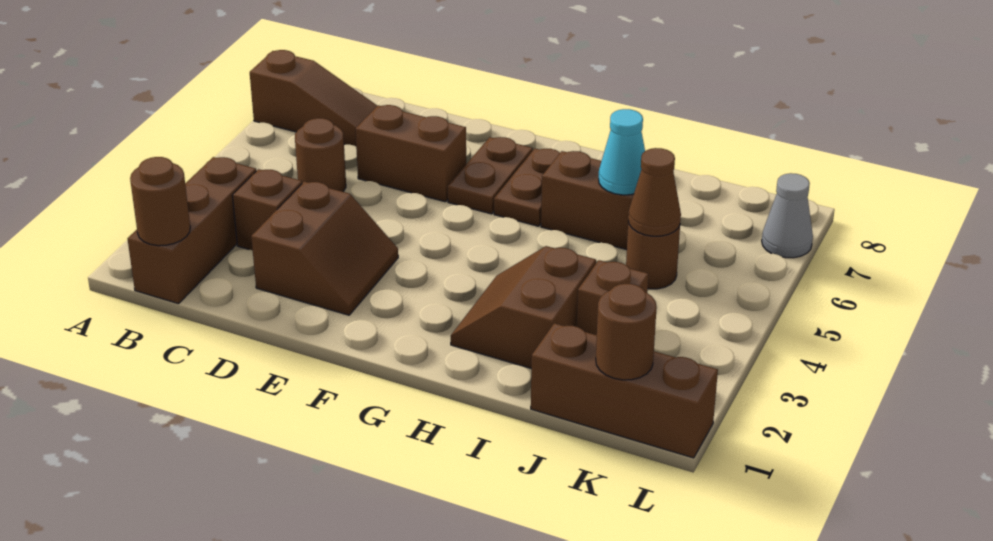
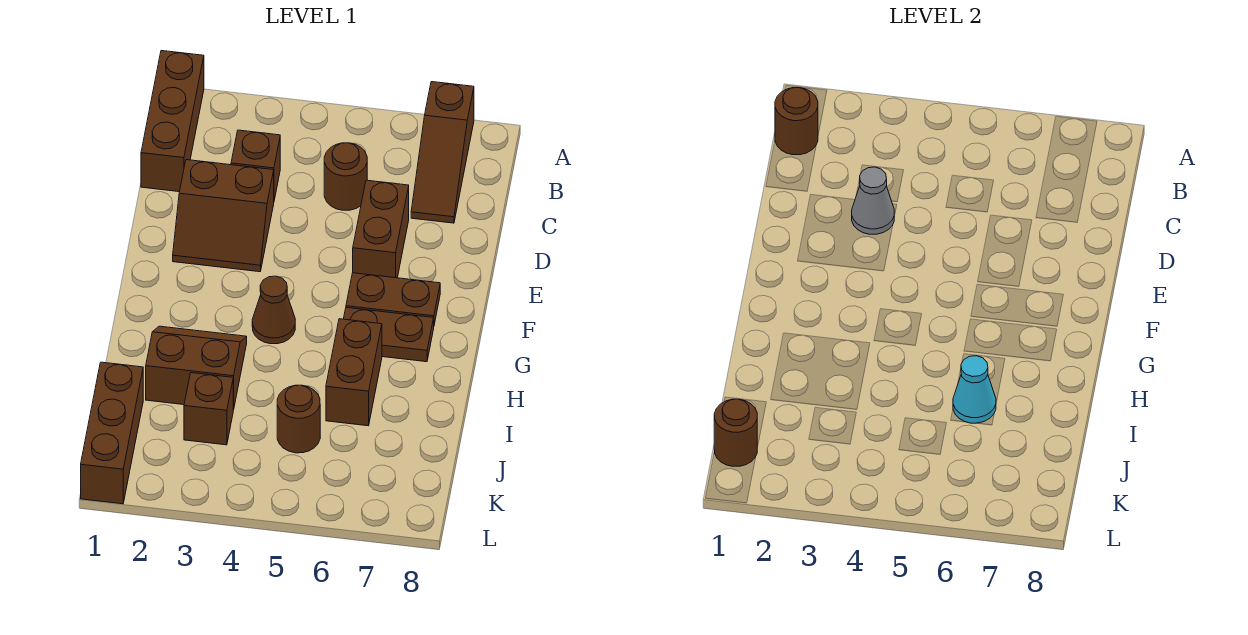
brown brick B1:B3 level 1 -> brown brick A1:C1 level 1
brown cone J5 level 2 -> brown cone G4 level 1
grey cone L7 level 1 -> grey cone D3 level 2

